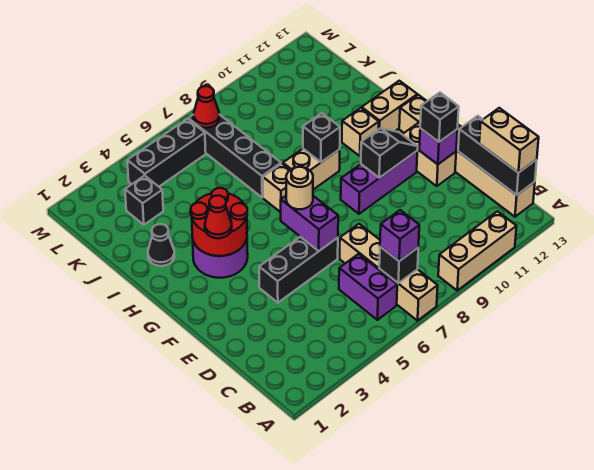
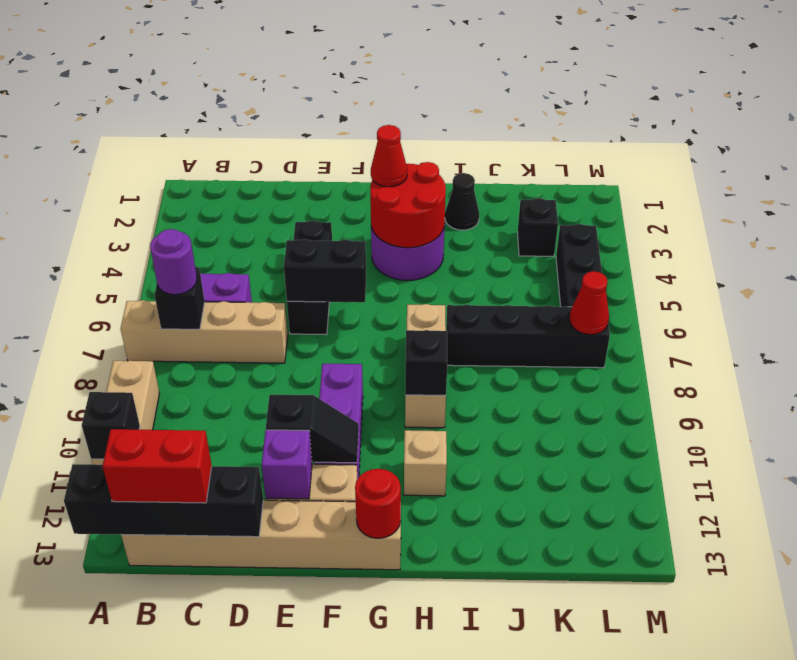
purple brick B7 level 3 -> purple round brick B7 level 3
black brick B13:D13 level 2 -> black brick A13:D13 level 2
tan brick B13:C13 level 3 -> red brick B13:C13 level 3
purple brick E6:F6 level 2 -> black brick E6:F6 level 2
black brick E12 level 3 -> black brick A11 level 2
tan round brick F6 level 3 -> none
black slope F10:F11 level 2 top 10 -> black slope E11:F11 level 2 top E
none -> red round brick G13 level 2
tan brick H12:H13 level 1 -> none

